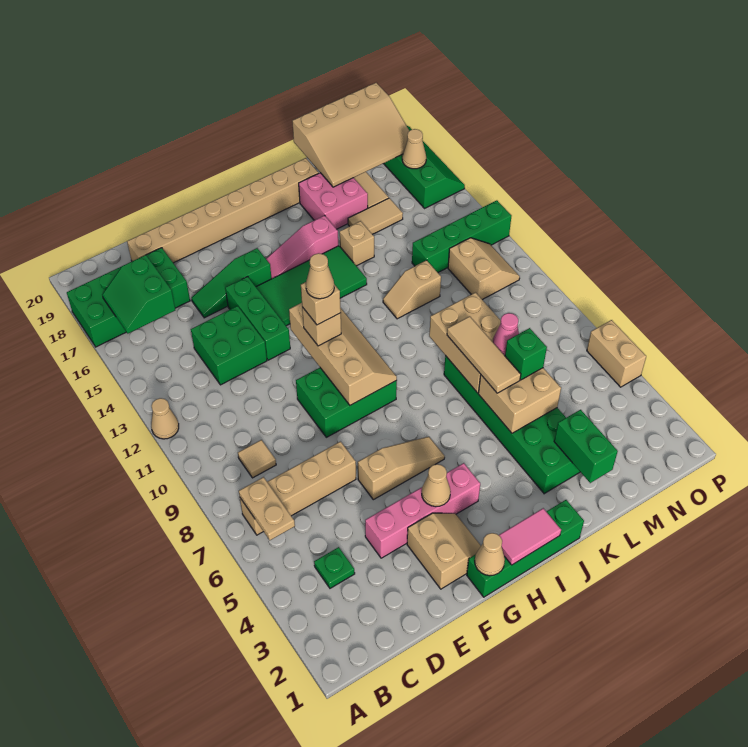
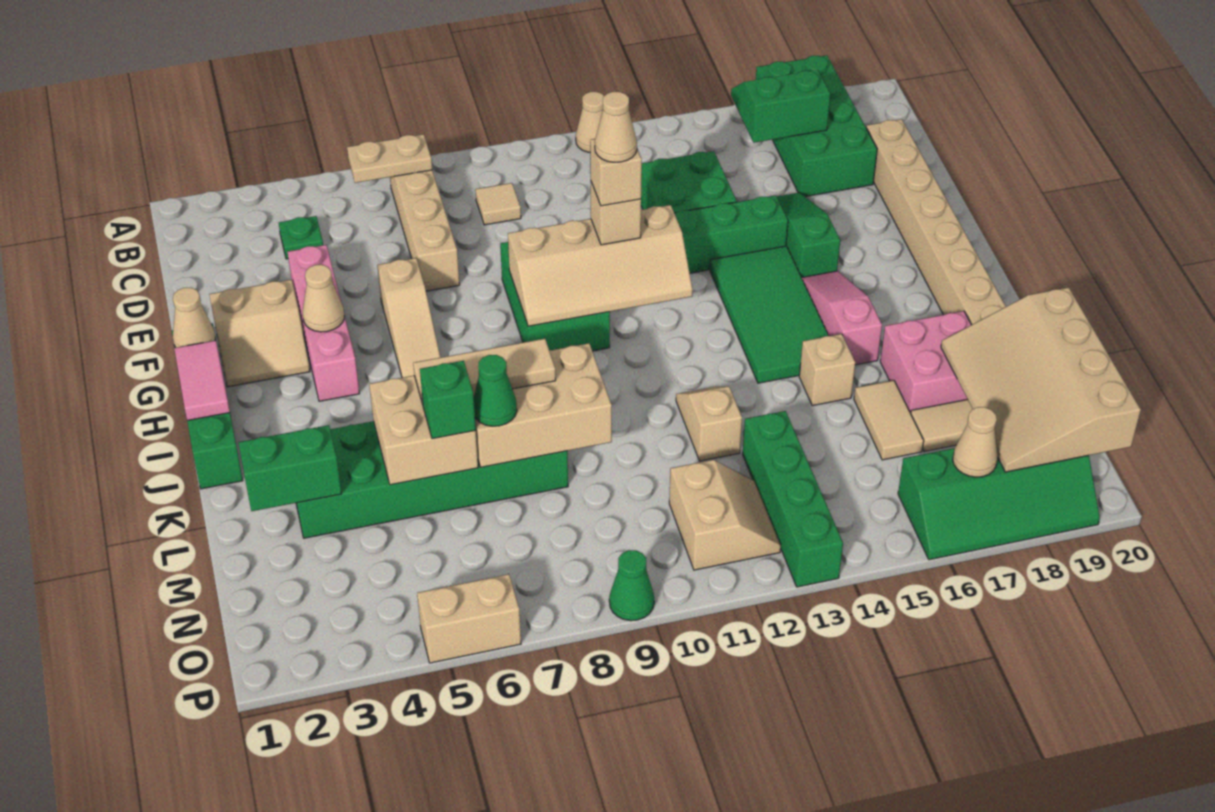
pink cone L7 level 3 -> green cone L7 level 3
tan slope N11:O12 level 1 top N -> tan slope N11:O12 level 1 top 11
none -> green cone P9 level 1

